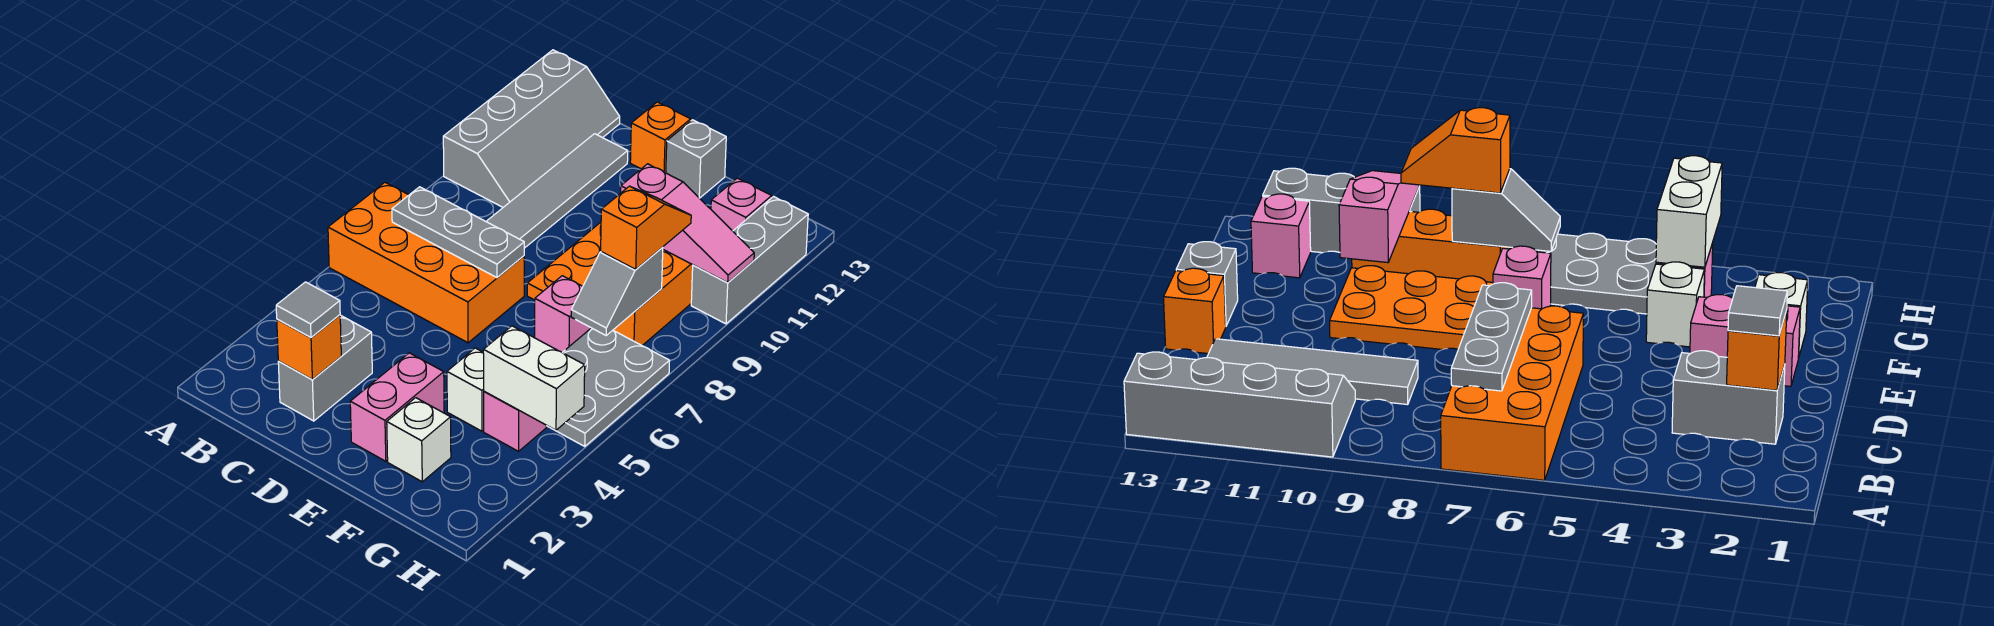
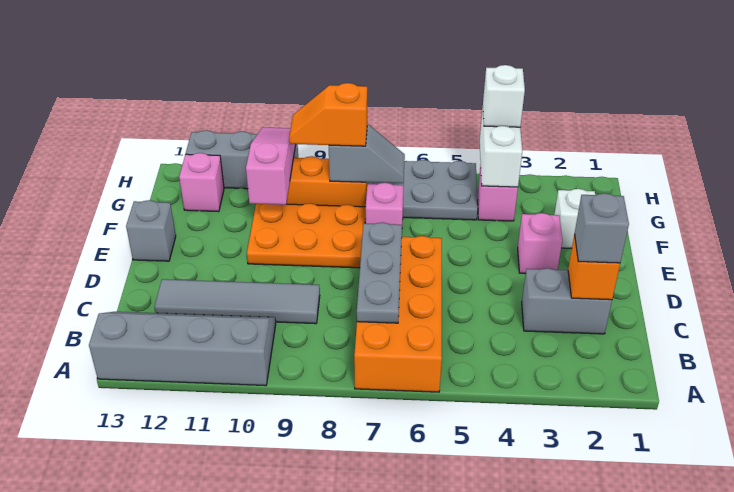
grey tile C2 level 3 -> grey brick C2 level 3
orange brick D13 level 1 -> none
pink brick E2:E3 level 1 -> pink brick E3 level 1
white brick F4 level 1 -> white brick H4 level 3

